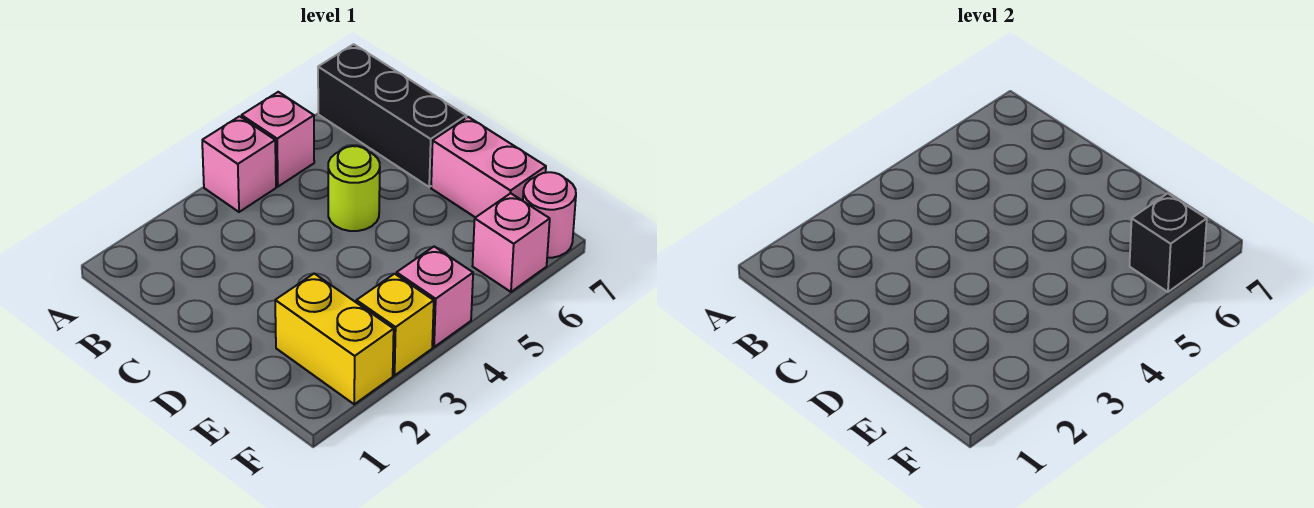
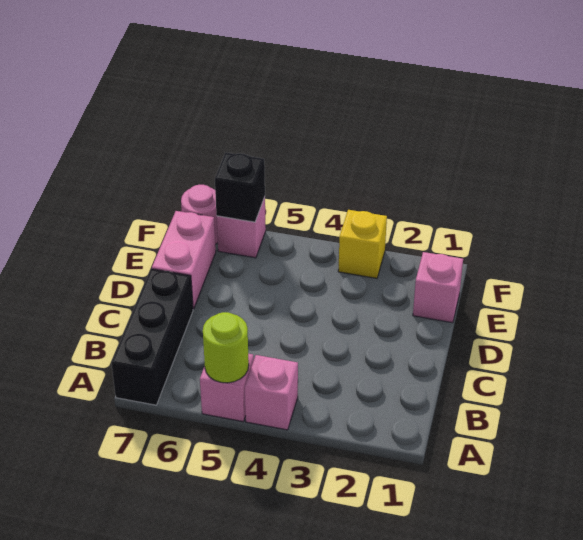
lime round brick C5 level 1 -> lime round brick A5 level 2
yellow brick E2:F2 level 1 -> none
pink brick F4 level 1 -> pink brick E1 level 1

